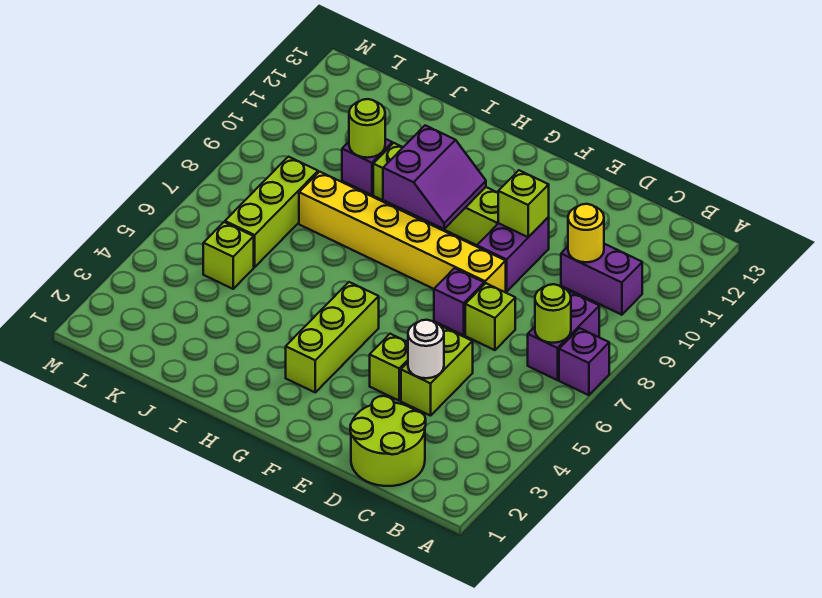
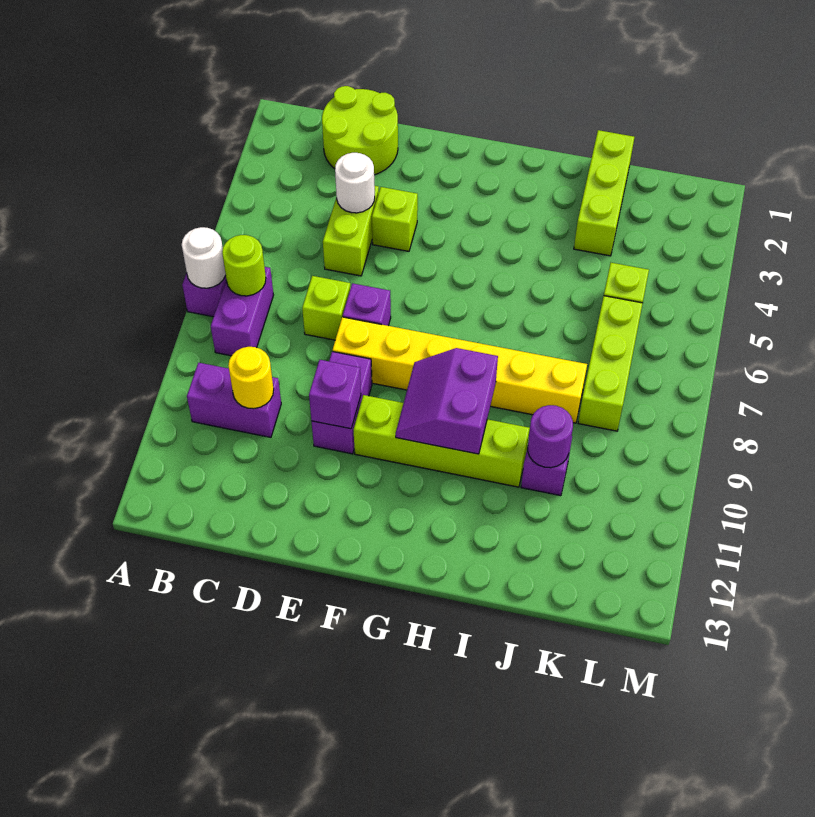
none -> white round brick A7 level 2
lime brick E10 level 2 -> purple brick E10 level 2
lime brick G3:G5 level 1 -> lime brick J1:J3 level 1
lime round brick J10 level 2 -> purple round brick J10 level 2

